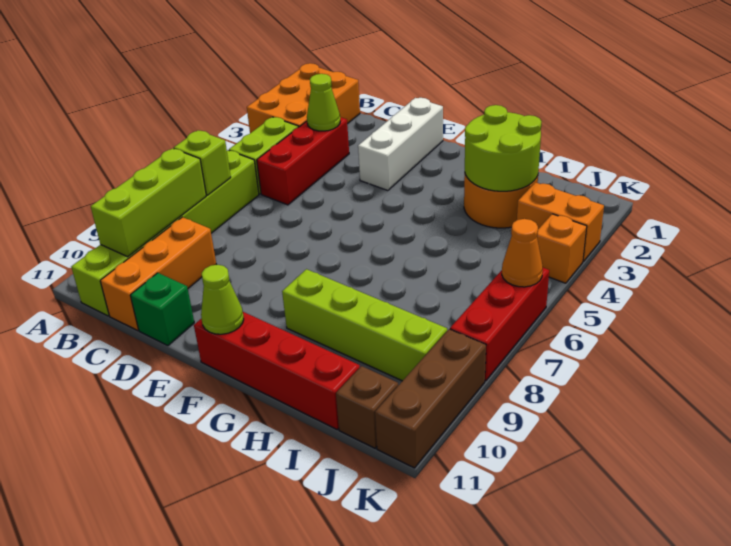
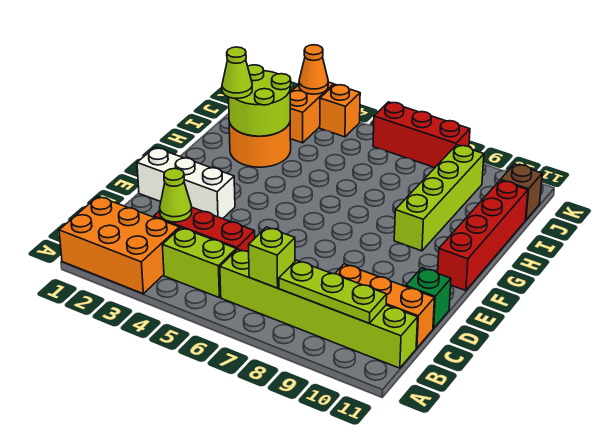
lime brick B8:B10 level 2 -> lime plate B8:B10 level 2
lime cone F11 level 2 -> lime cone H2 level 3
orange cone K6 level 2 -> orange cone K3 level 2
brown brick K9:K11 level 1 -> none

